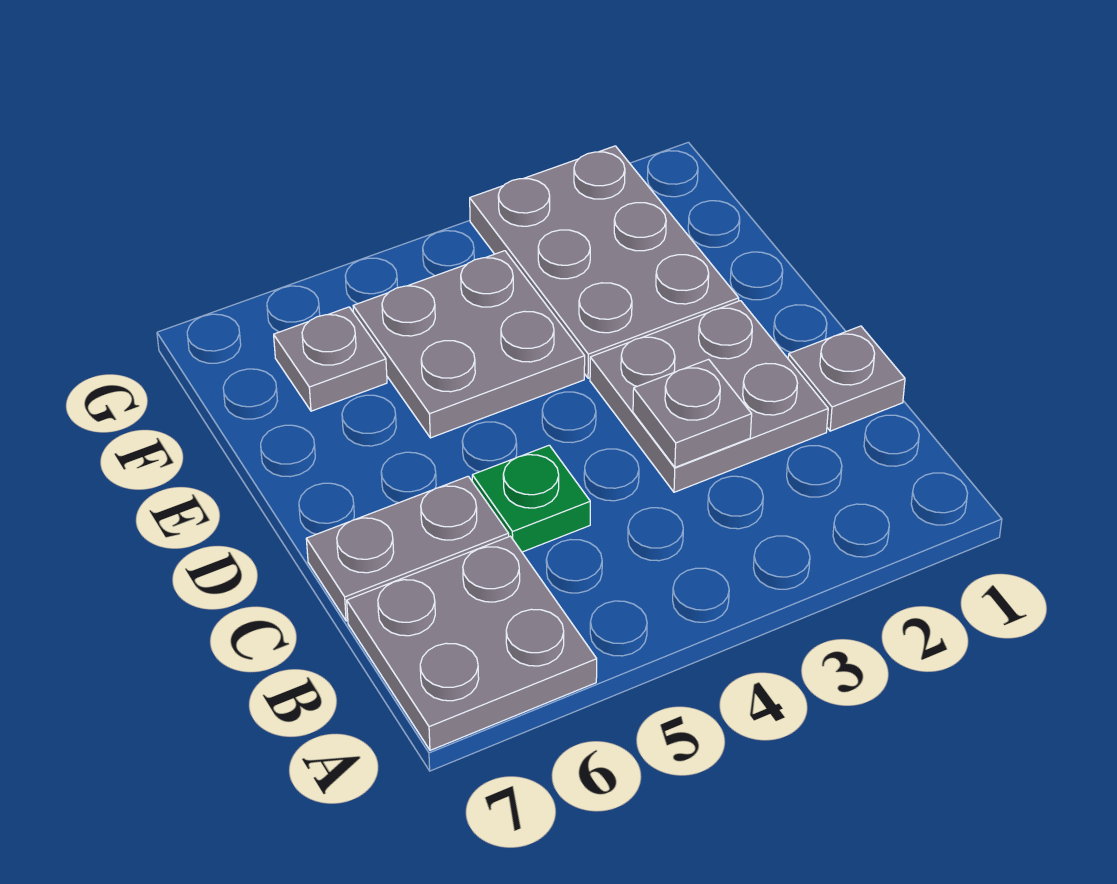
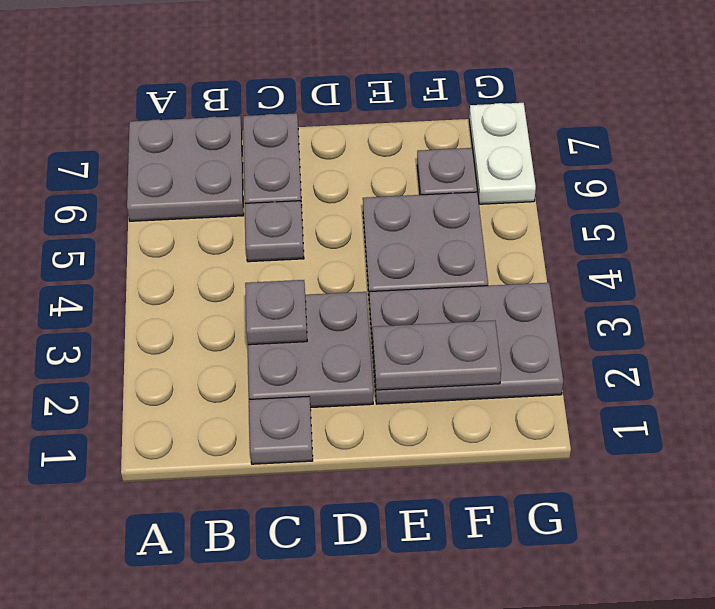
green plate C5 level 1 -> grey plate C5 level 1
none -> grey plate E2:F2 level 2
none -> white plate G6:G7 level 1

